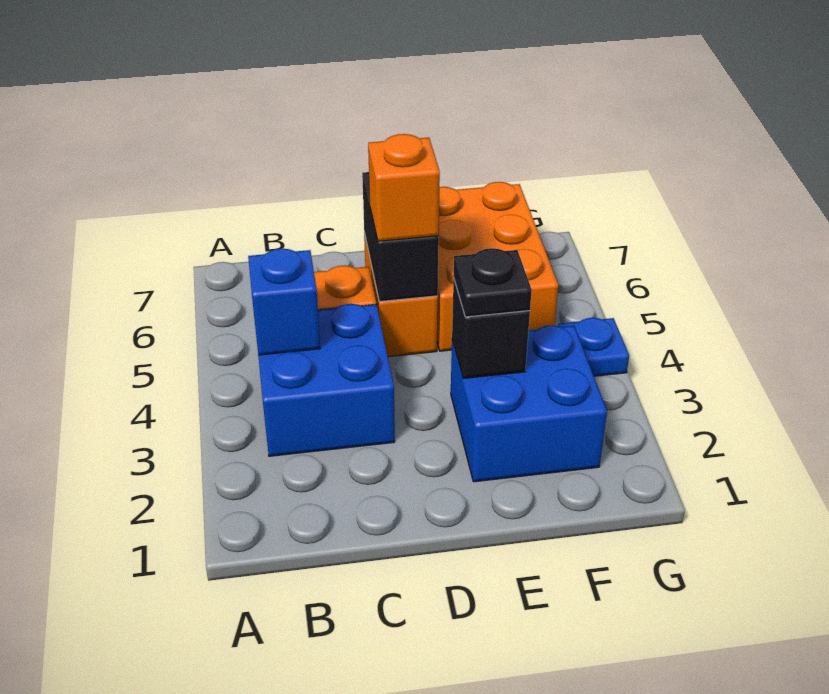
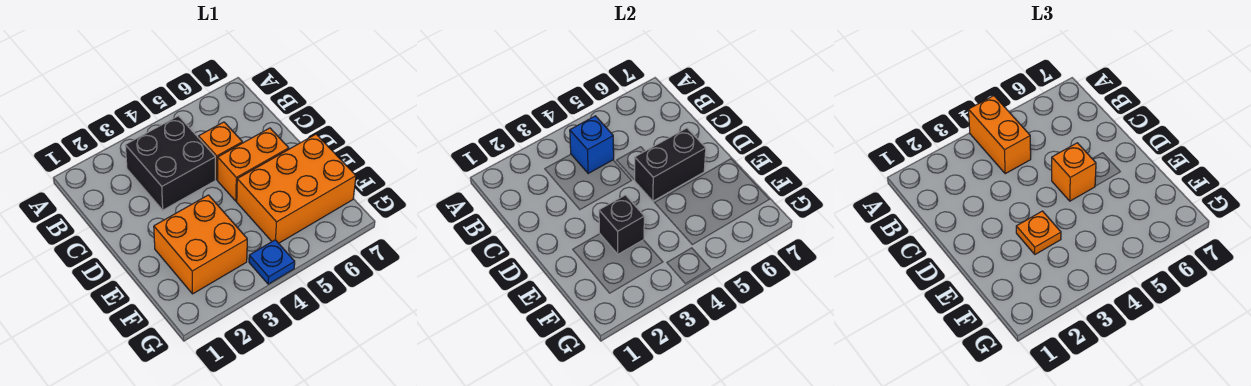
none -> orange brick A4:B4 level 3
blue brick B3:C4 level 1 -> black brick B3:C4 level 1
blue brick E2:F3 level 1 -> orange brick E2:F3 level 1
black plate E3 level 3 -> orange plate E3 level 3

